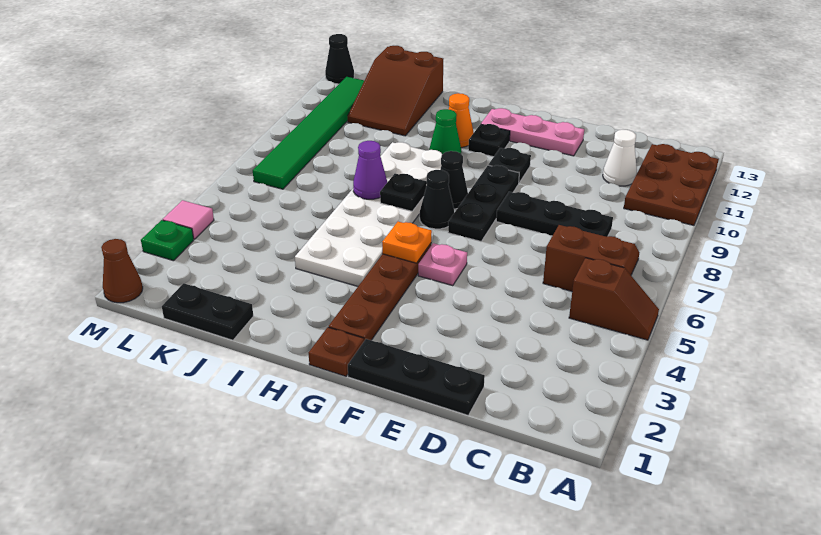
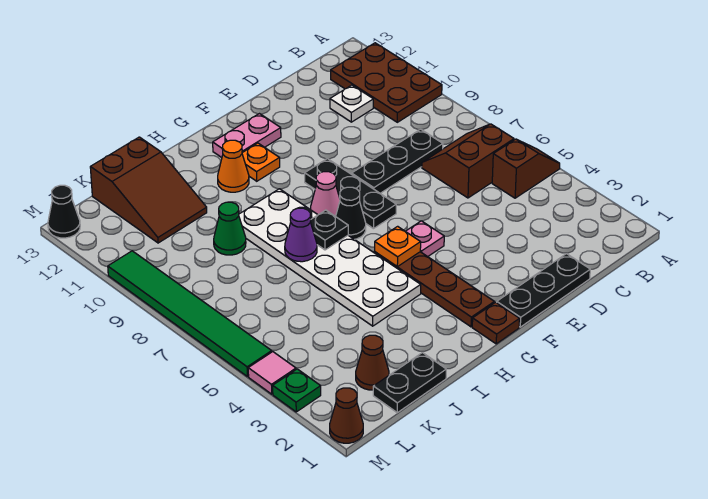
white cone C11 level 1 -> white plate C11 level 1
pink plate E12:G12 level 1 -> pink plate F12:G12 level 1
black plate F10 level 1 -> none
black cone G8 level 1 -> pink cone G8 level 1
black plate G11 level 1 -> orange plate G11 level 1
green cone H10 level 1 -> green cone J9 level 1
none -> brown cone K2 level 1
green tile L7:L12 level 1 -> green tile M5:M10 level 1

